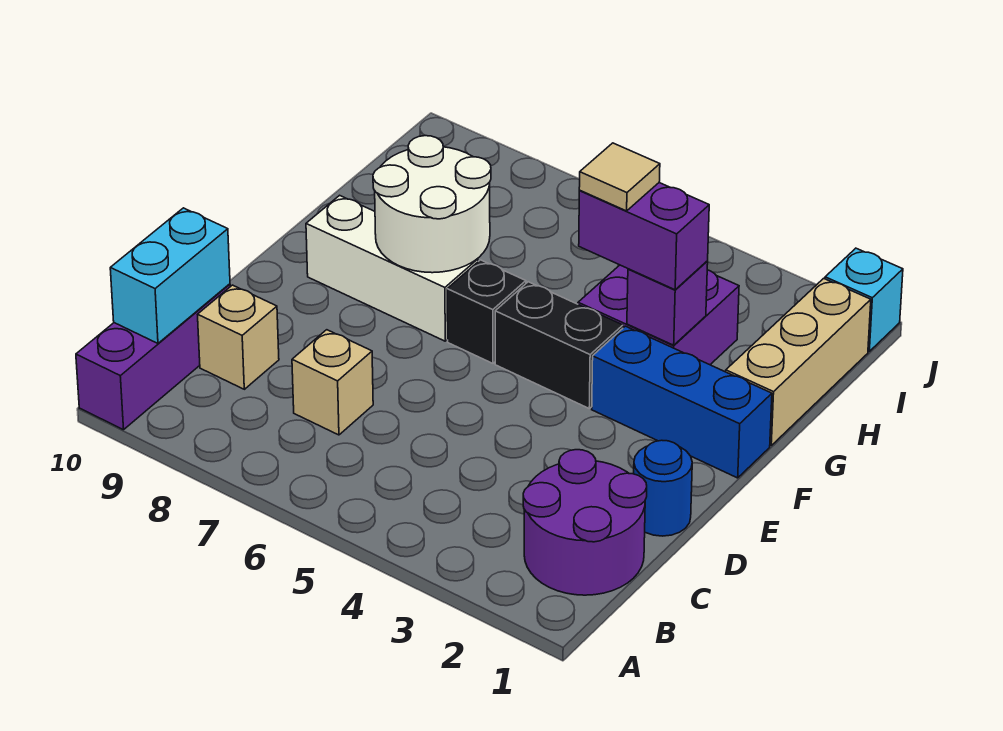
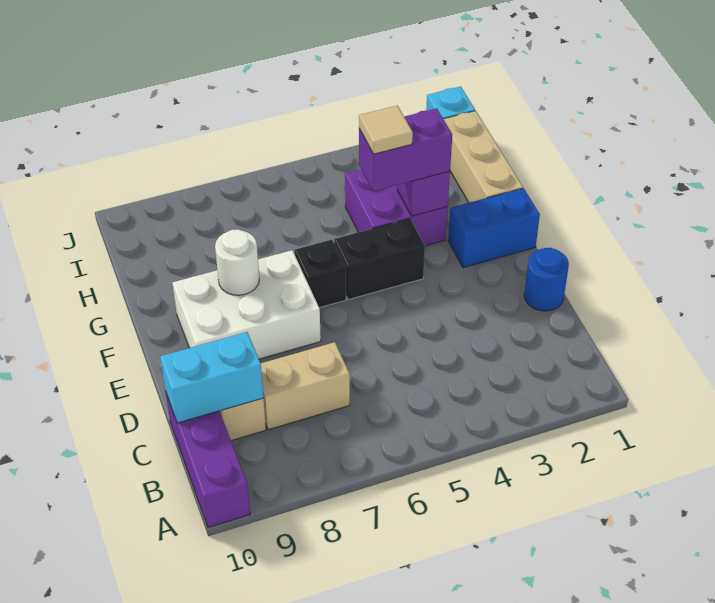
purple round brick B1:C2 level 1 -> none
cyan brick B10:C10 level 2 -> cyan brick C9:C10 level 2
tan brick C7 level 1 -> tan brick C7:C8 level 1
blue brick F1:F3 level 1 -> blue brick F1:F2 level 1
white brick F7:F9 level 1 -> white brick E7:F9 level 1
white round brick F7:G8 level 2 -> white round brick F8 level 2

